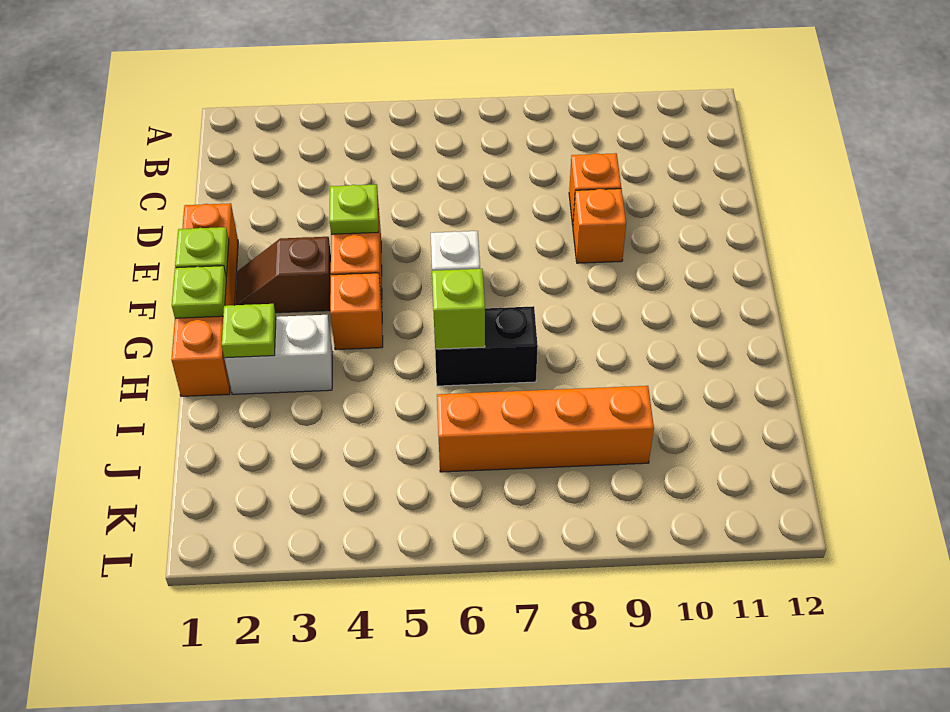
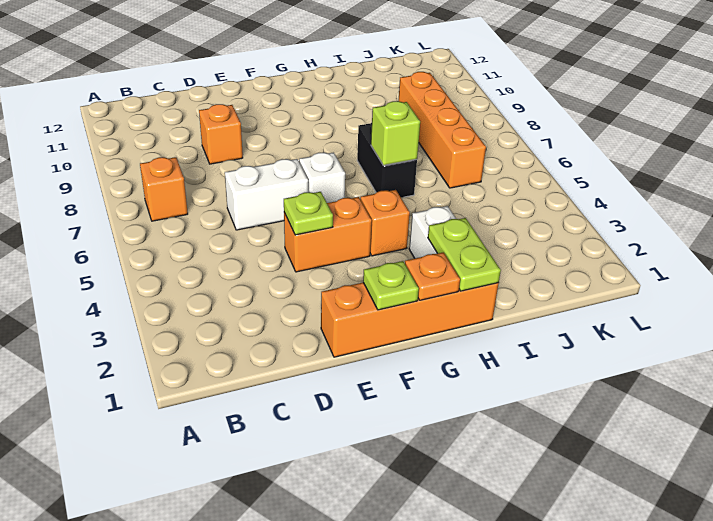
none -> white brick D6:E6 level 1
orange brick E9 level 1 -> orange brick B7 level 1
brown slope F2:F3 level 1 top 3 -> none
lime plate G1 level 2 -> orange plate G1 level 2
lime plate H2 level 2 -> lime plate H1:H2 level 2

